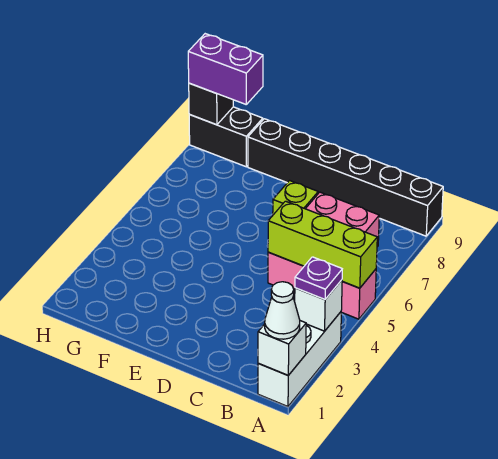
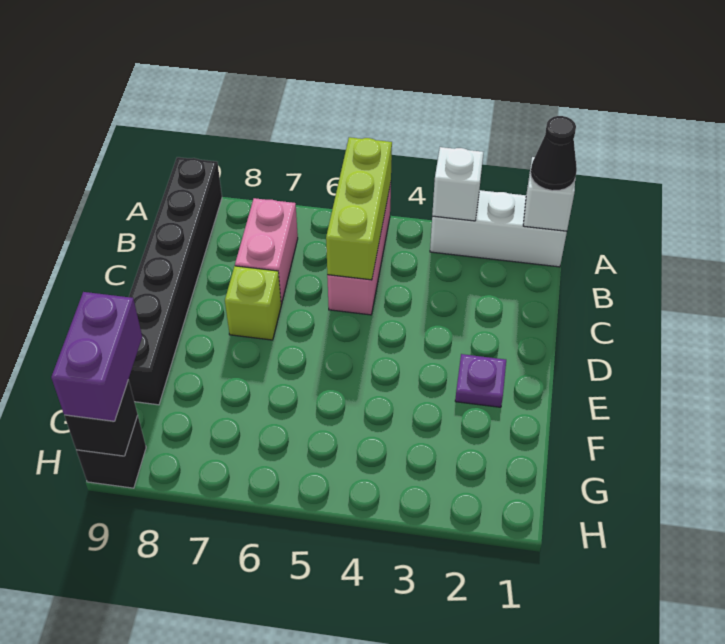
white cone A1 level 3 -> black cone A1 level 3
purple plate A3 level 3 -> purple plate E2 level 1
black brick G9:H9 level 1 -> black brick H9 level 1

